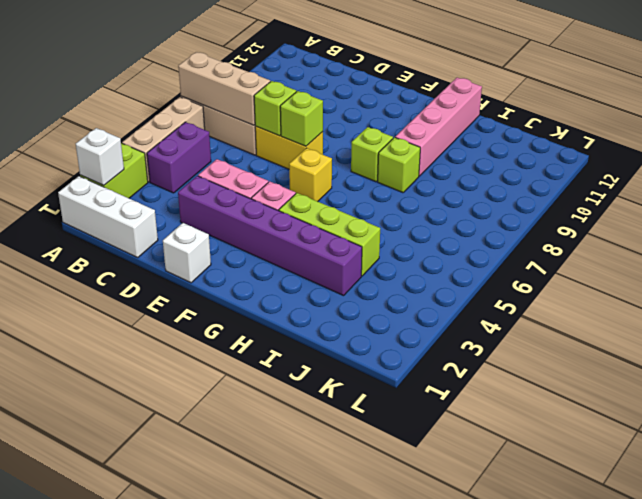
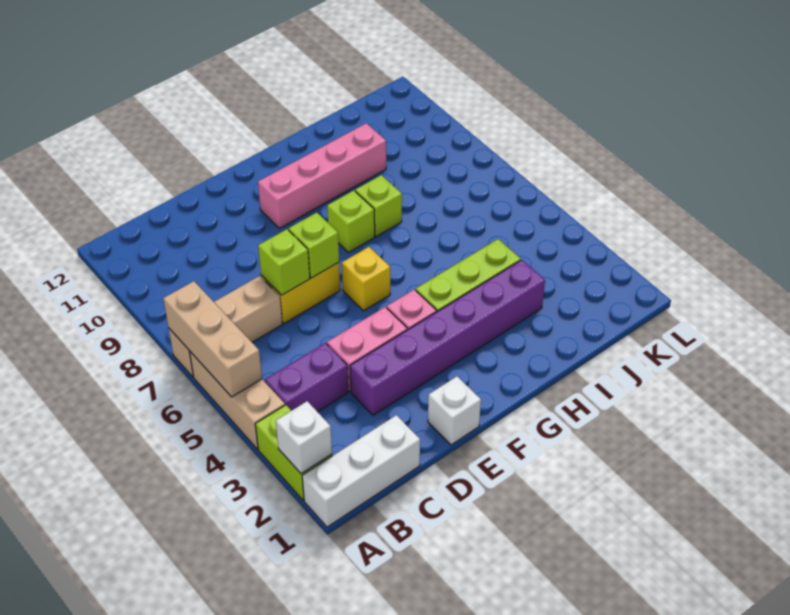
tan brick A7:C7 level 2 -> tan brick A5:A7 level 2
purple brick B4:B5 level 1 -> purple brick B4:C4 level 1
pink brick H9:H12 level 1 -> pink brick F10:I10 level 1

